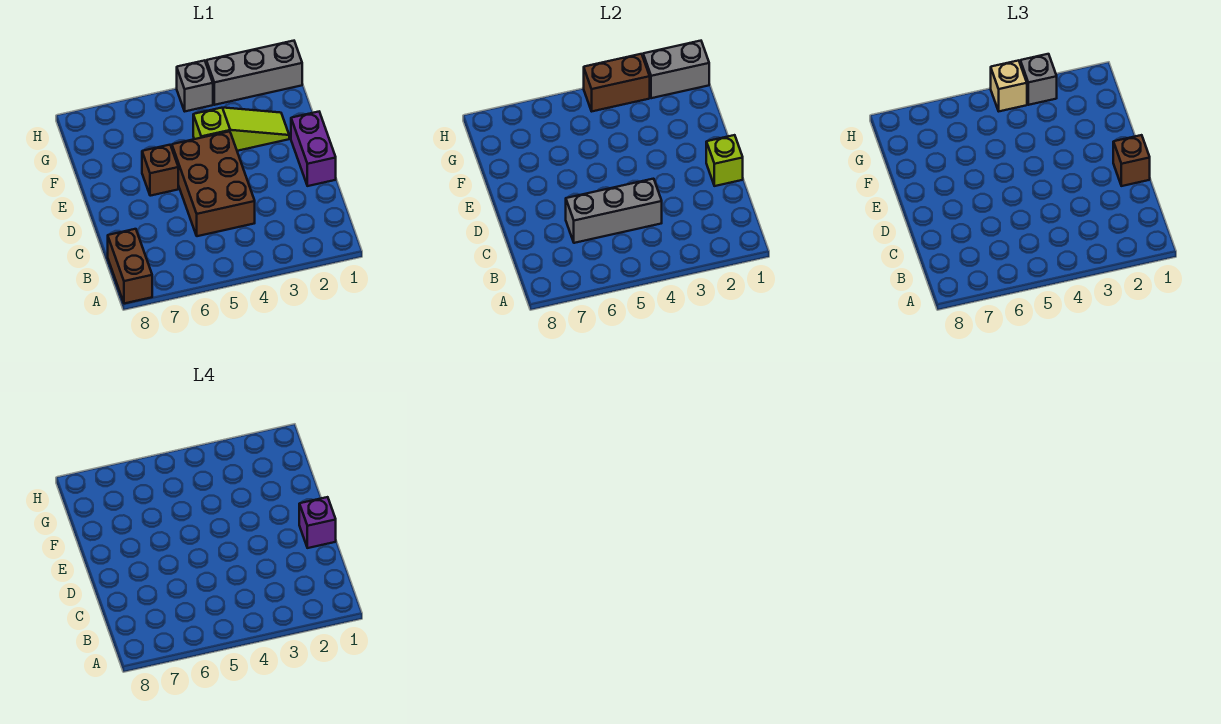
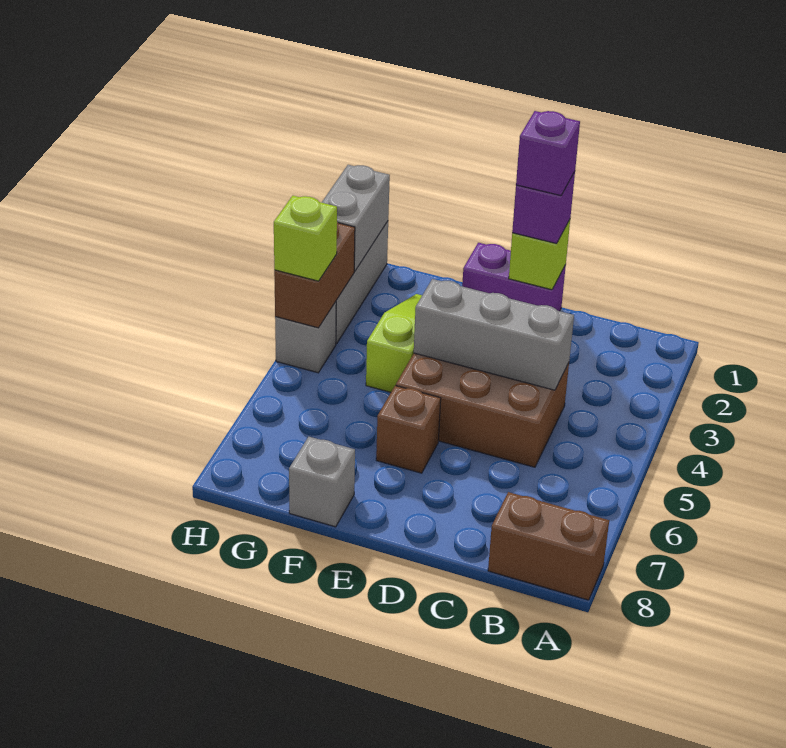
grey brick C4:C6 level 2 -> grey brick C4:E4 level 2
brown brick D1 level 3 -> purple brick D1 level 3
grey brick H3 level 3 -> grey brick F8 level 1
tan brick H4 level 3 -> lime brick H4 level 3

